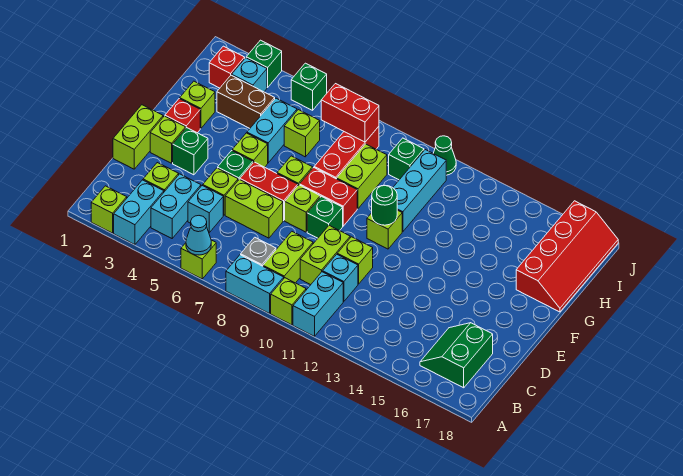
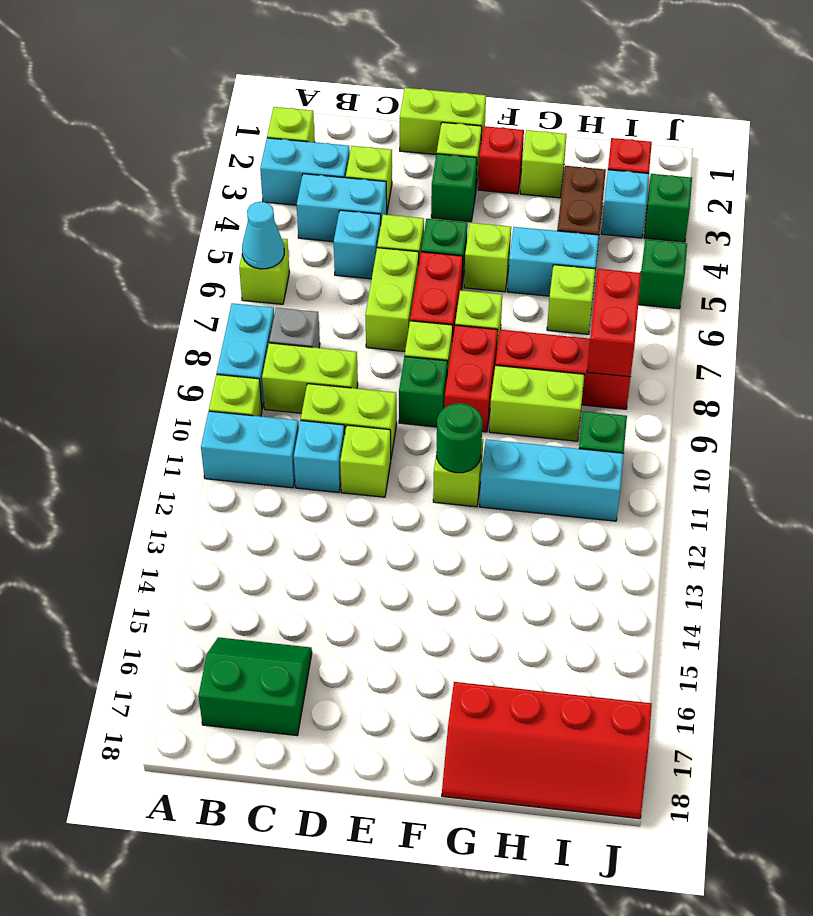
green cone J11 level 1 -> none

